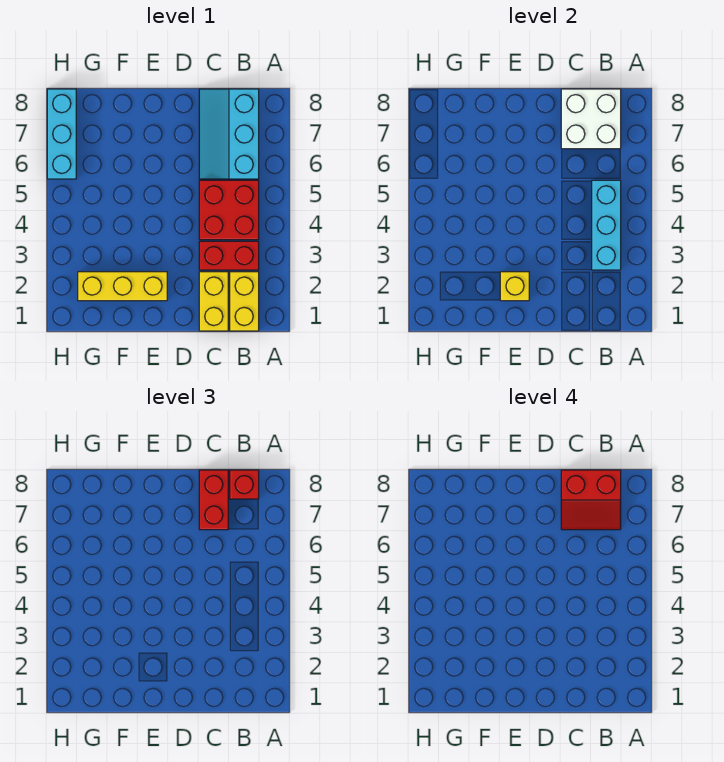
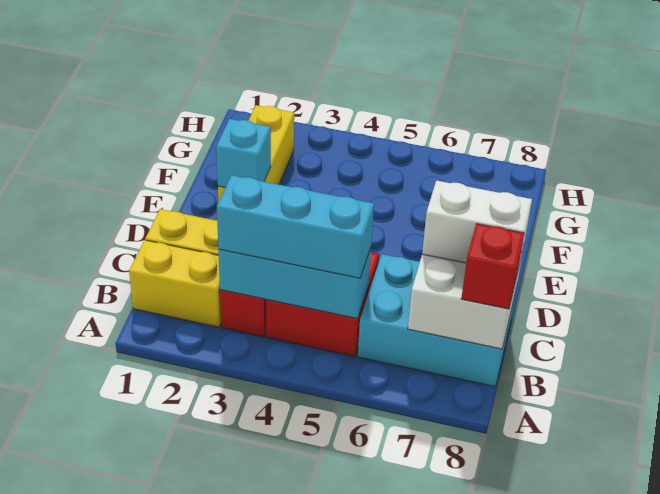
cyan slope B6:C8 level 1 top B -> cyan brick B6:C8 level 1
red slope B7:C8 level 4 top 8 -> none
red brick C7:C8 level 3 -> white brick C7:C8 level 3
yellow brick E2 level 2 -> cyan brick E2 level 2
cyan brick H6:H8 level 1 -> cyan brick B3:B5 level 3

